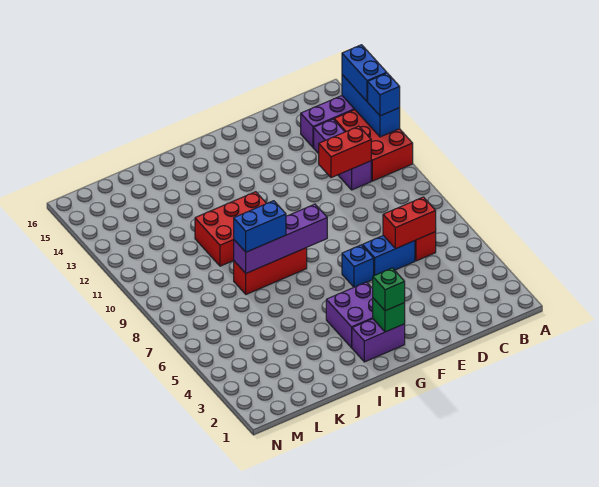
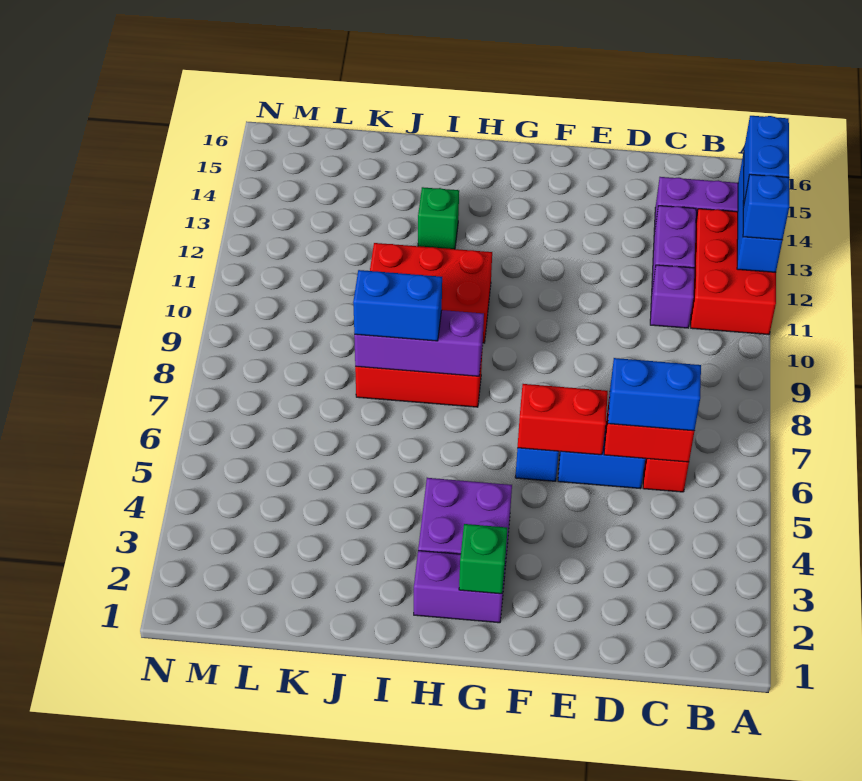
none -> blue brick C6:D6 level 3
red brick C11:D11 level 2 -> red brick E6:F6 level 2
green brick G2 level 3 -> green brick I13 level 1
purple brick G8:J8 level 2 -> purple brick H8:J8 level 2

